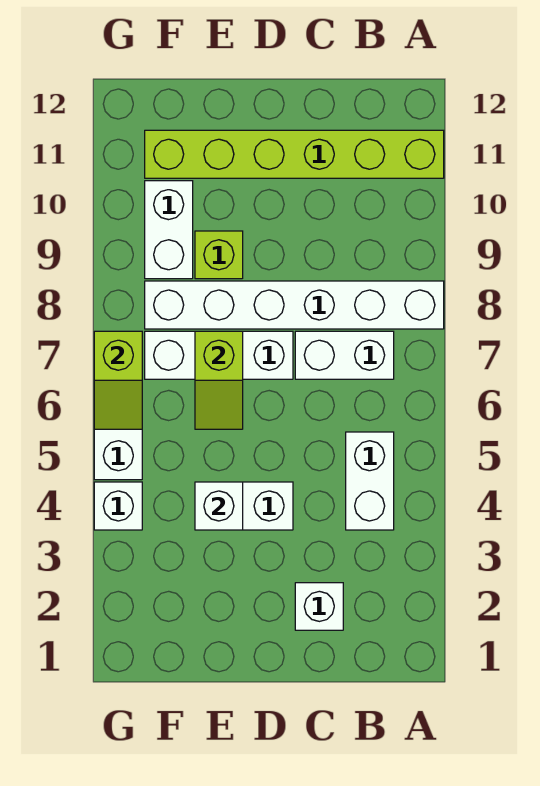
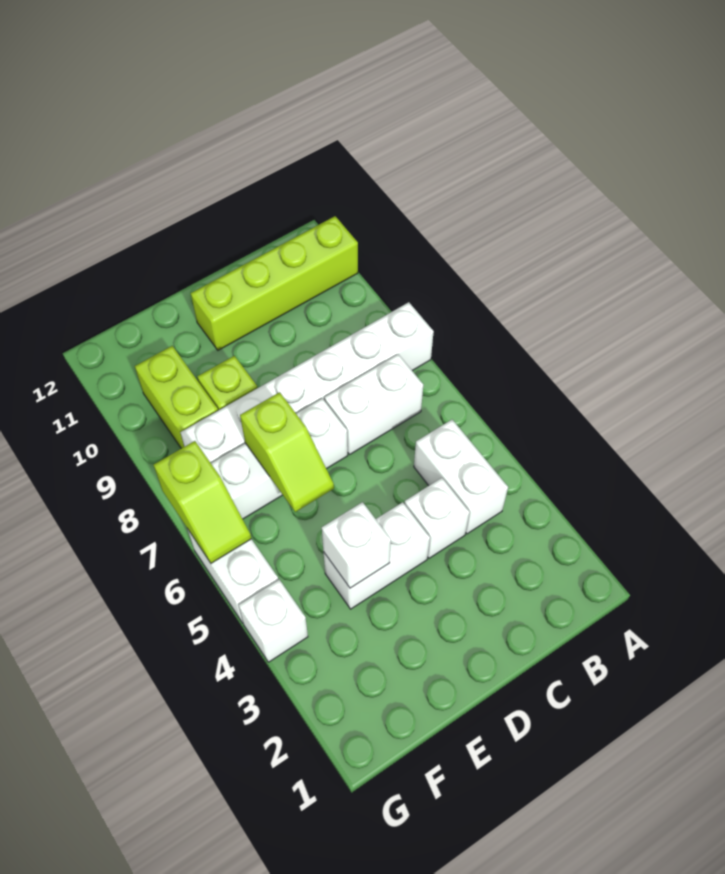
lime brick A11:F11 level 1 -> lime brick A11:D11 level 1
white brick C2 level 1 -> white brick C4 level 1
white brick F9:F10 level 1 -> lime brick F9:F10 level 1

